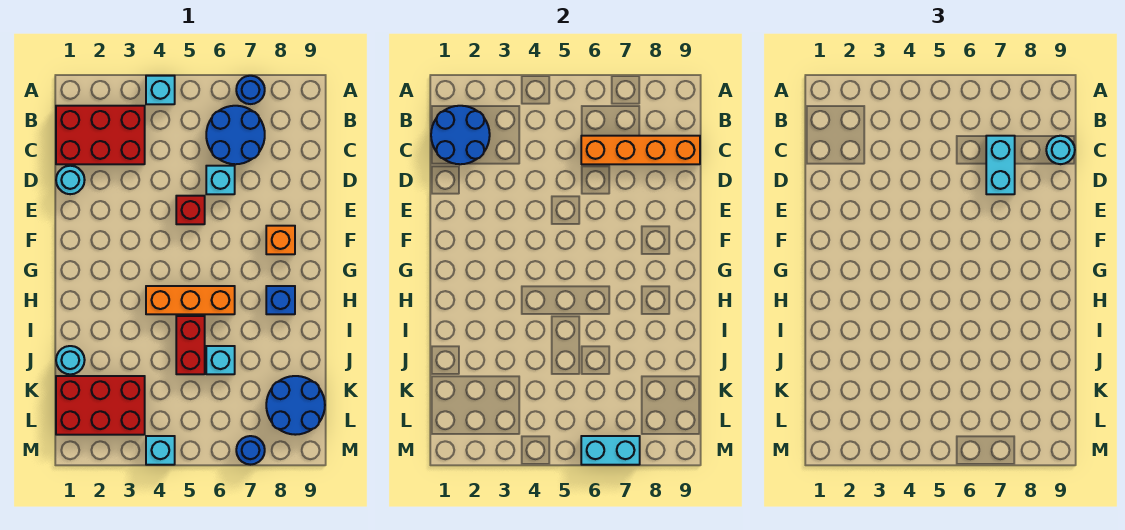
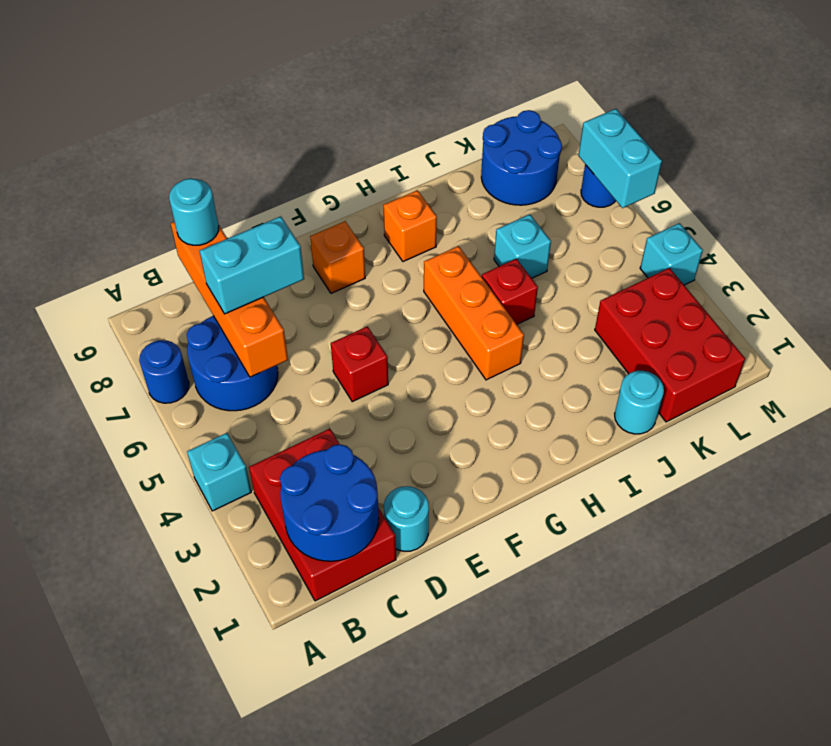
cyan brick D6 level 1 -> none
blue brick H8 level 1 -> orange brick H8 level 1
red brick I5:J5 level 1 -> red brick I5 level 1

